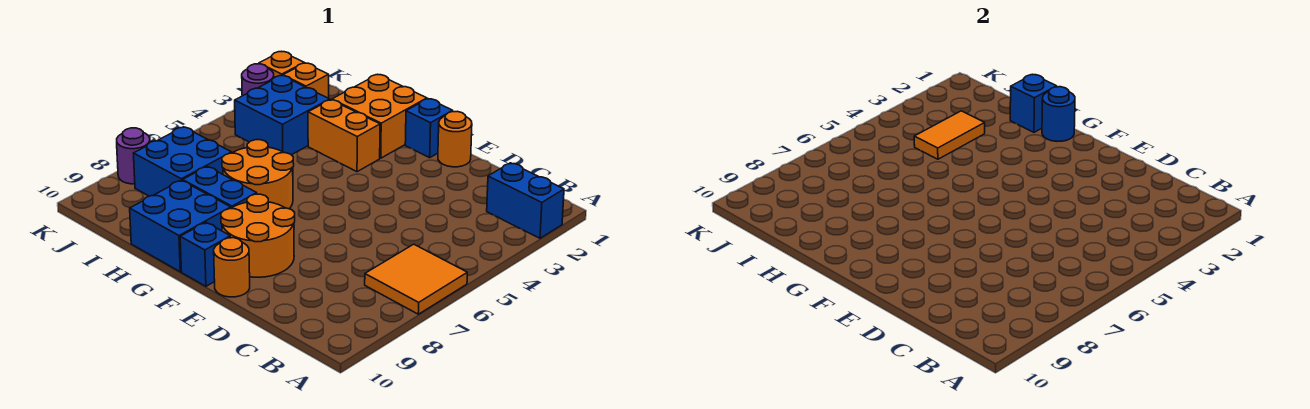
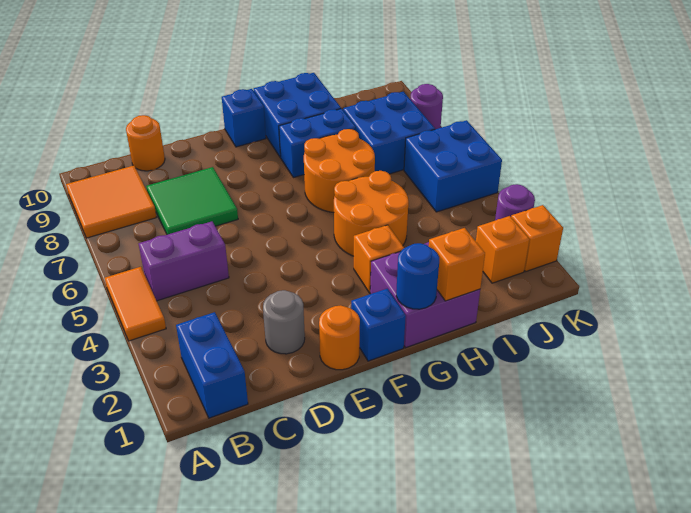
blue brick A2:B2 level 1 -> blue brick B1:B2 level 1
orange tile A6:B7 level 1 -> orange tile A8:B9 level 1
none -> purple brick B5:C5 level 1
none -> green tile C7:D8 level 1
none -> grey round brick D2 level 1
orange round brick E8:F9 level 1 -> orange round brick G4:H5 level 1
orange round brick E10 level 1 -> orange round brick C10 level 1
orange brick G1:H2 level 1 -> purple brick G1:H2 level 1
orange brick G3:H3 level 1 -> orange brick G3 level 1
blue brick H1 level 2 -> orange brick H1 level 2
blue brick I3:J4 level 1 -> blue brick J5:K6 level 1
orange tile I3:I4 level 2 -> orange tile A4:A5 level 1

